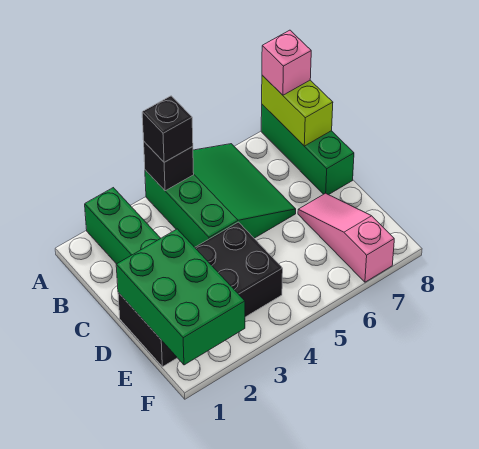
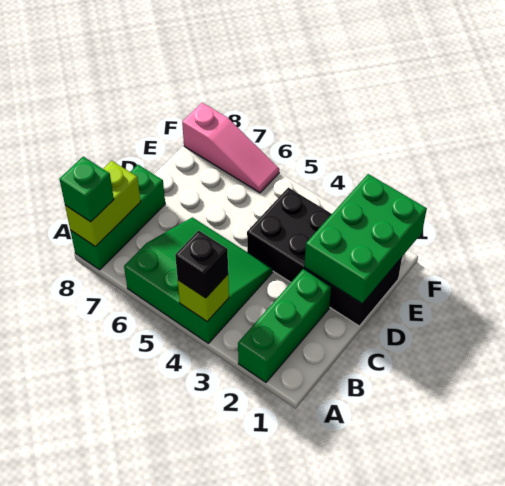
green slope A4:C6 level 1 top 4 -> green slope A4:C6 level 1 top A
black brick A4 level 2 -> lime brick A4 level 2
pink brick A8 level 3 -> green brick A8 level 3
pink slope D7:F7 level 1 top F -> pink slope F6:F8 level 1 top 8

